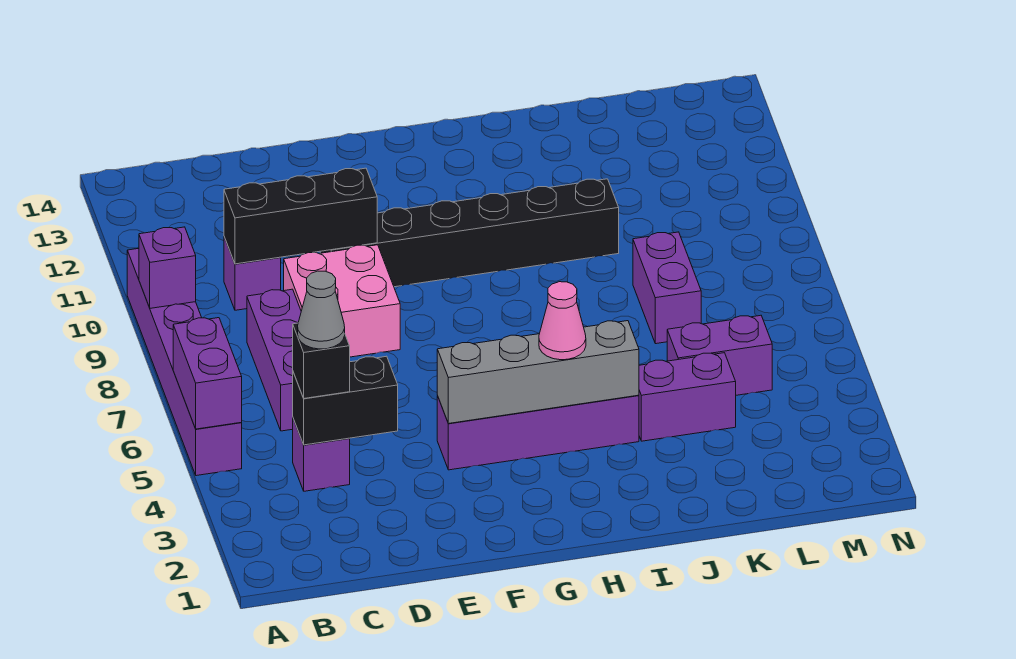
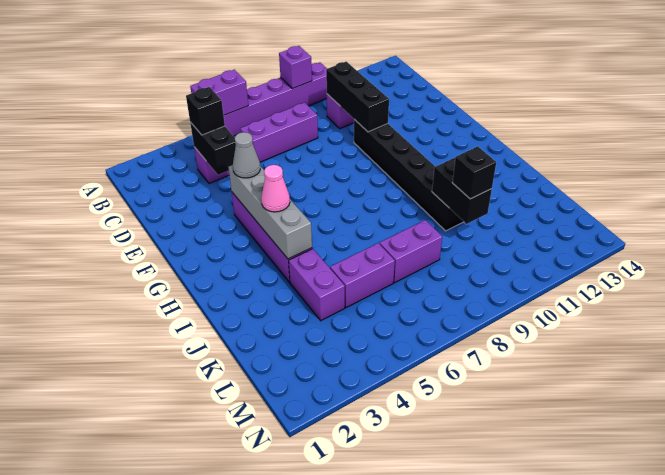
grey cone C4 level 4 -> grey cone F4 level 3
pink brick D8:E9 level 1 -> none
none -> black brick J10:K10 level 2
purple brick K5:L5 level 1 -> purple brick K5:K6 level 1
none -> black brick K10 level 3

